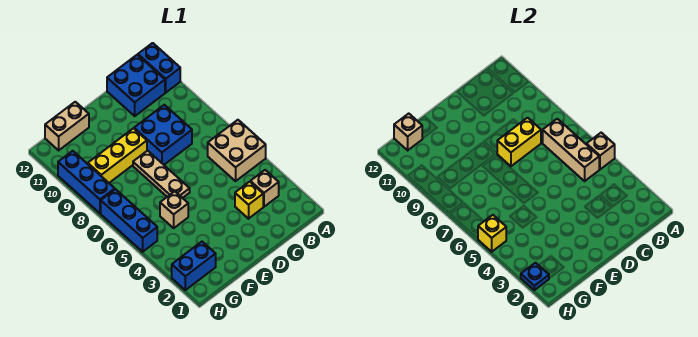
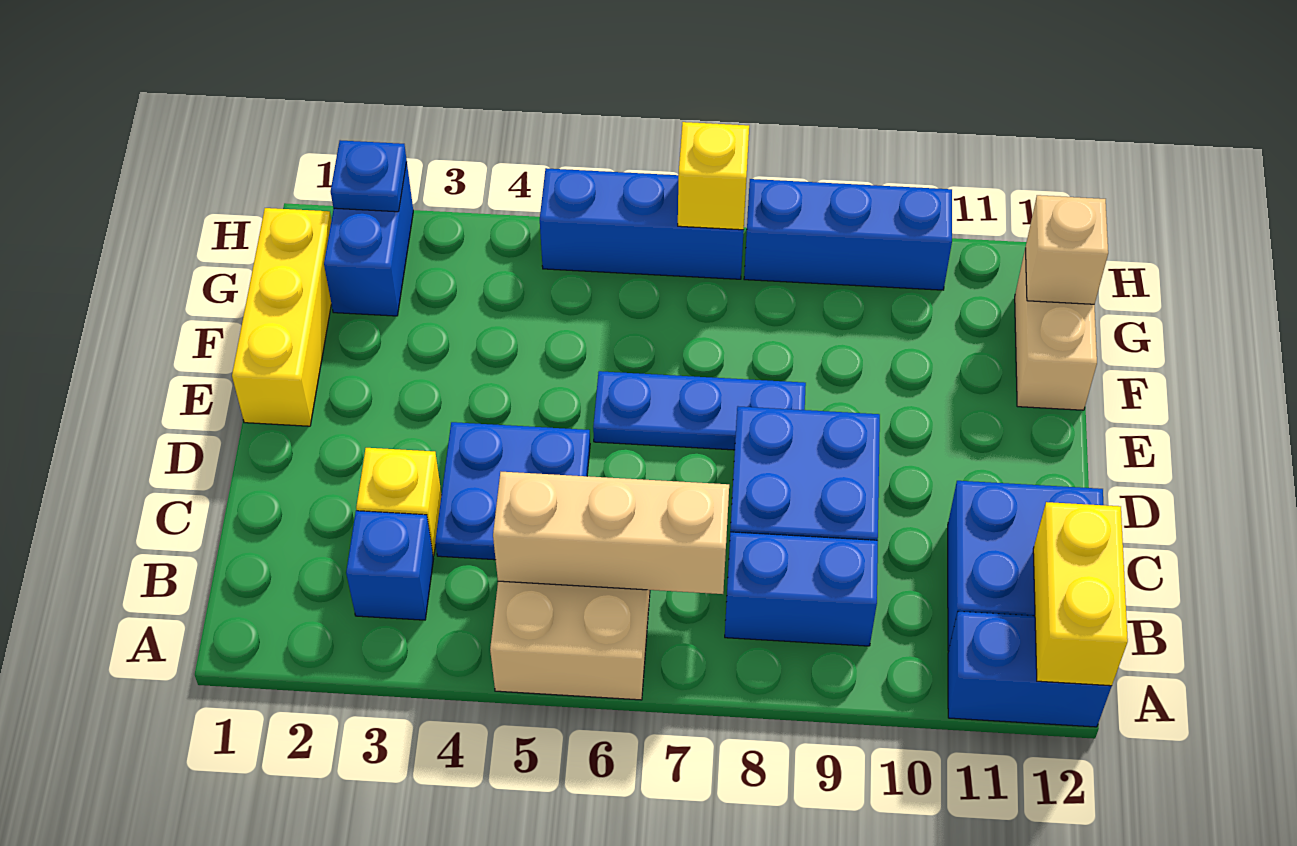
tan brick A5 level 2 -> none
tan brick B3 level 1 -> blue brick B3 level 1
none -> blue brick B8:B9 level 1
none -> blue plate C4:D5 level 1
yellow brick C8:D8 level 2 -> yellow brick A12:B12 level 2
tan plate E6:E8 level 1 -> blue plate E6:E8 level 1
yellow brick E9:G9 level 1 -> yellow brick E1:G1 level 1
tan brick F5 level 1 -> none
yellow brick H5 level 2 -> yellow brick H7 level 2

